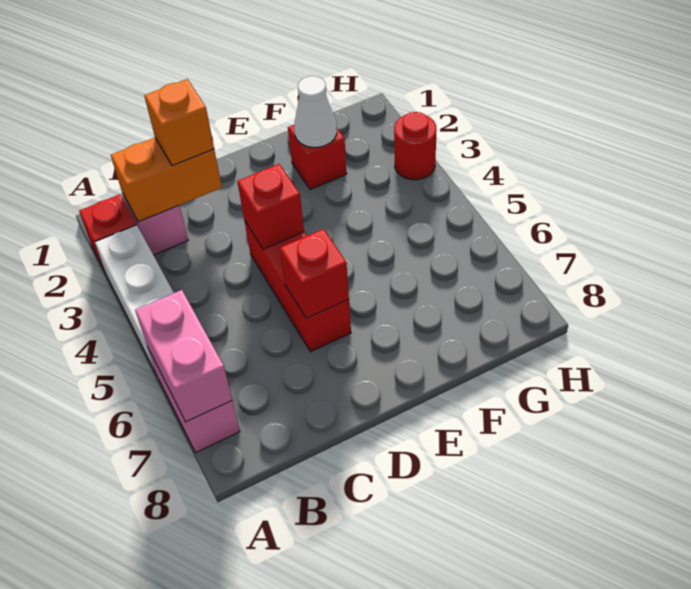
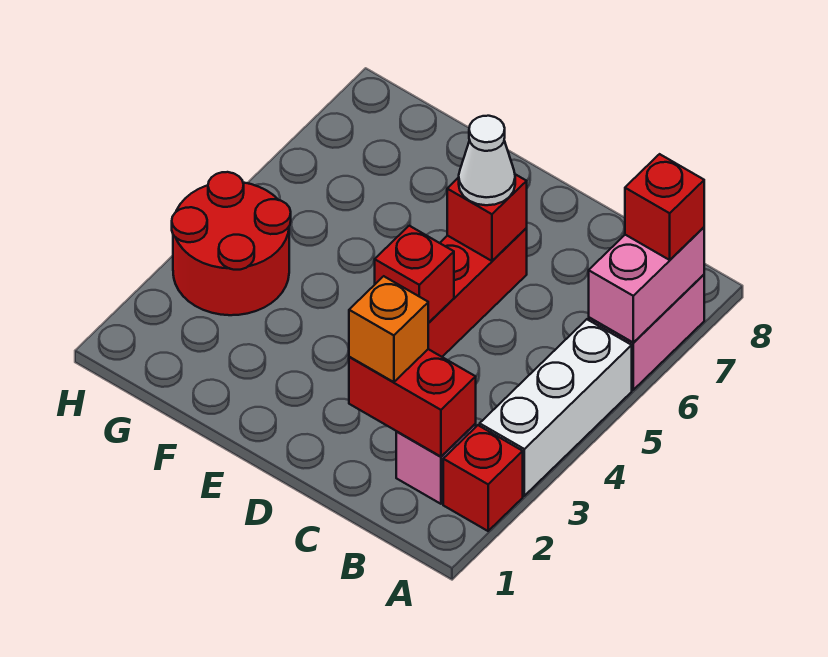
orange brick B2:C2 level 2 -> red brick B2:C2 level 2
red brick F2 level 1 -> red brick A7 level 3
white cone F2 level 2 -> white cone D6 level 3
red round brick H3 level 1 -> red round brick G3:H4 level 1

